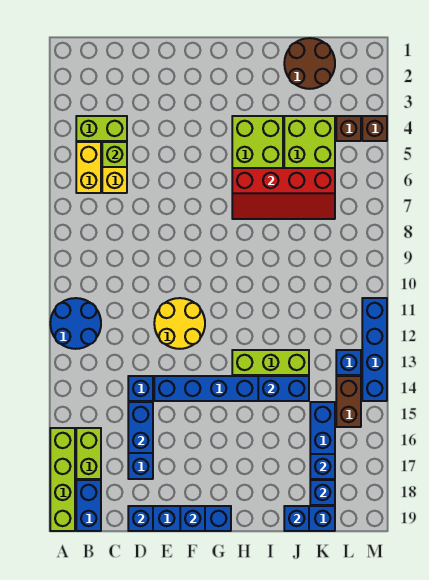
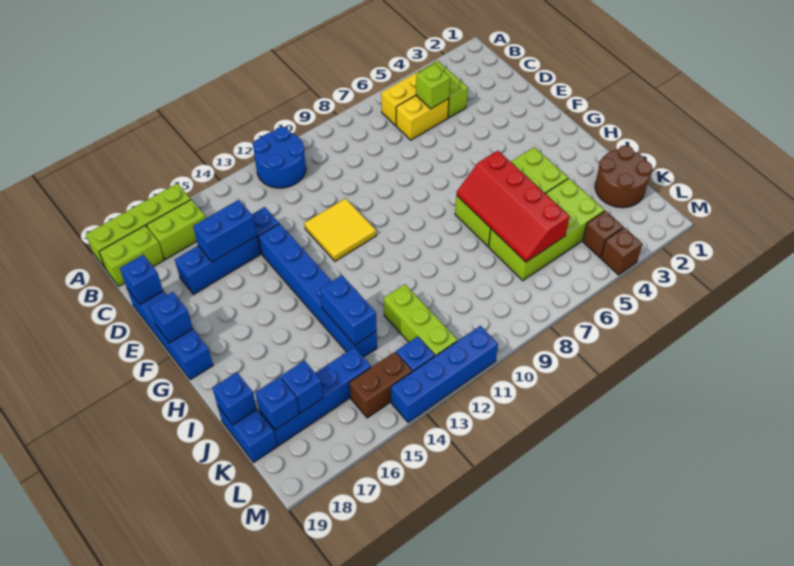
blue brick B18:B19 level 1 -> lime brick B18:B19 level 1
yellow round brick E11:F12 level 1 -> yellow tile E11:F12 level 1
lime brick H13:J13 level 1 -> lime brick J12:L12 level 1

